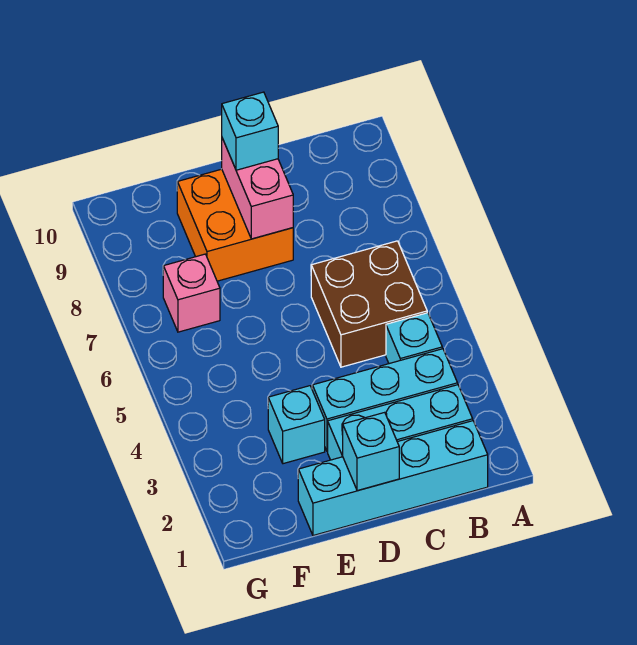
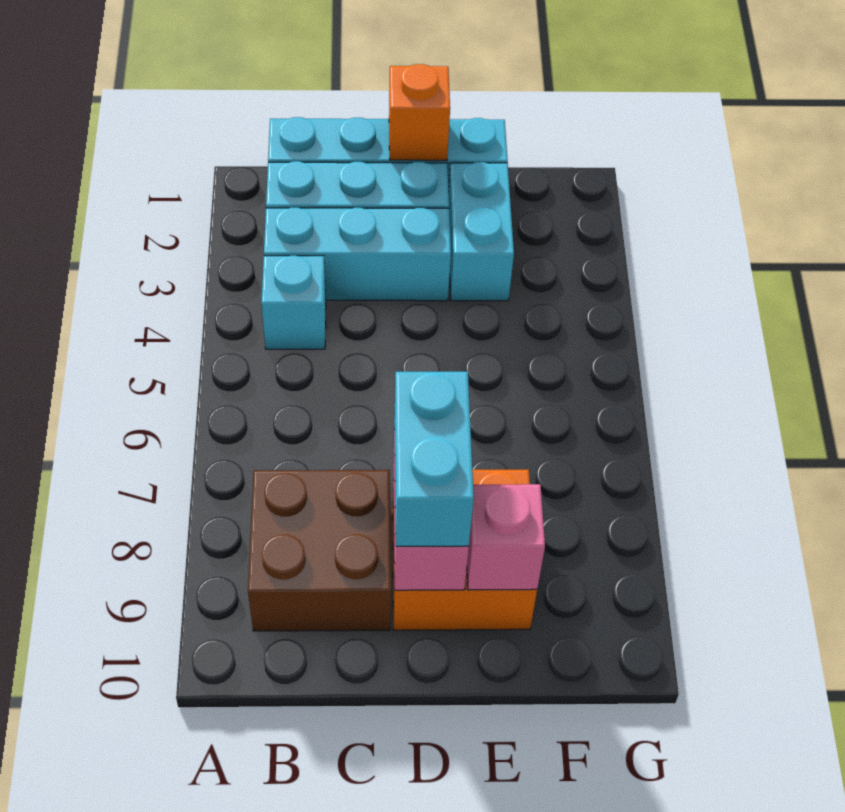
brown brick B5:C6 level 1 -> brown brick B8:C9 level 1
cyan brick D1 level 2 -> orange brick D1 level 2
cyan brick D9 level 3 -> cyan brick D8:D9 level 3
cyan brick E3 level 1 -> cyan brick E2:E3 level 1
pink brick F7 level 1 -> pink brick E9 level 2

